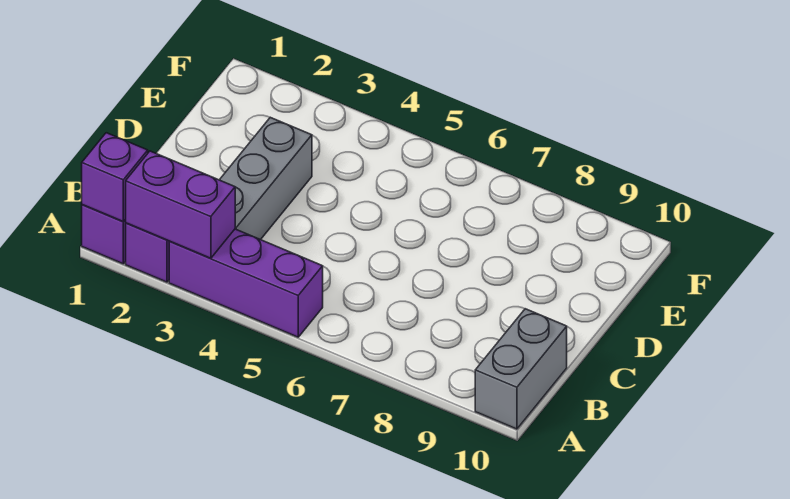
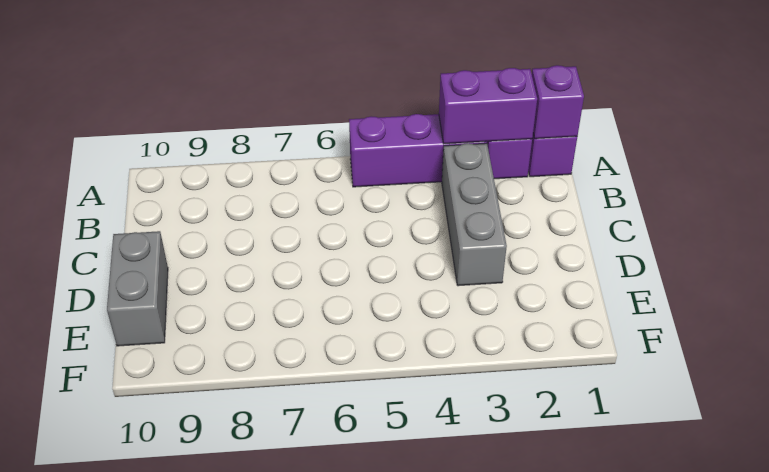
grey brick A10:B10 level 1 -> grey brick D10:E10 level 1

